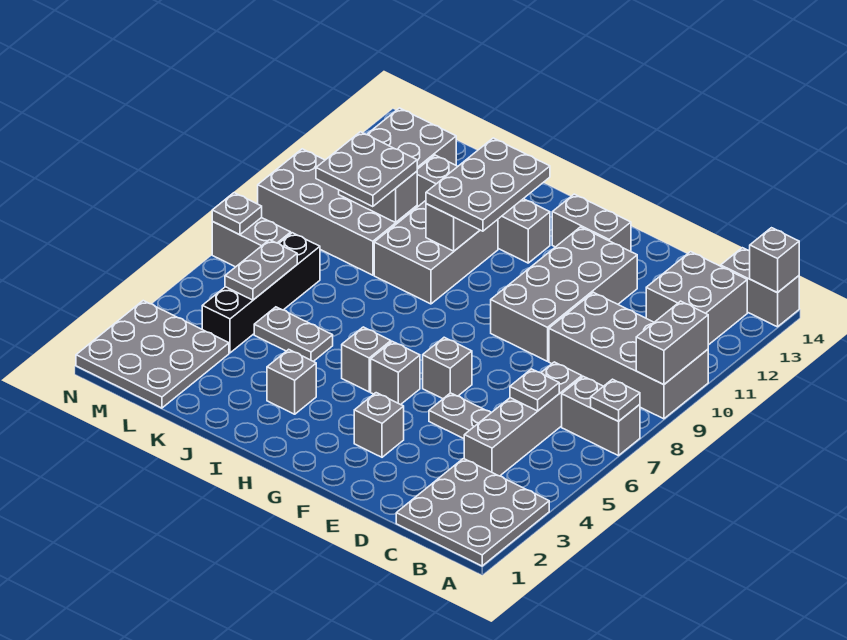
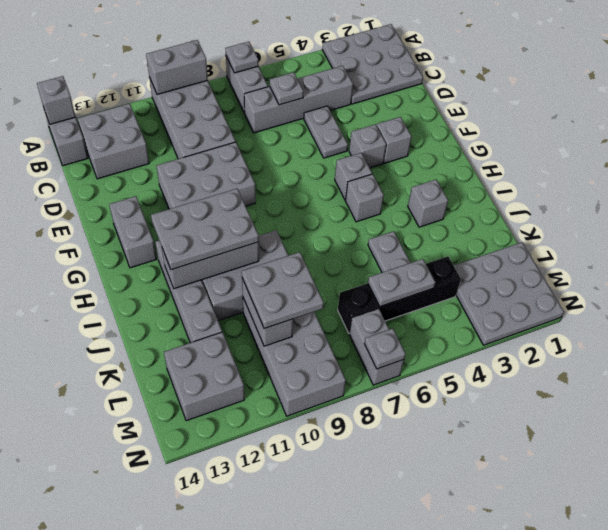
grey brick E9:F12 level 1 -> grey brick E9:F11 level 1
grey brick F6 level 1 -> grey brick F4 level 1

